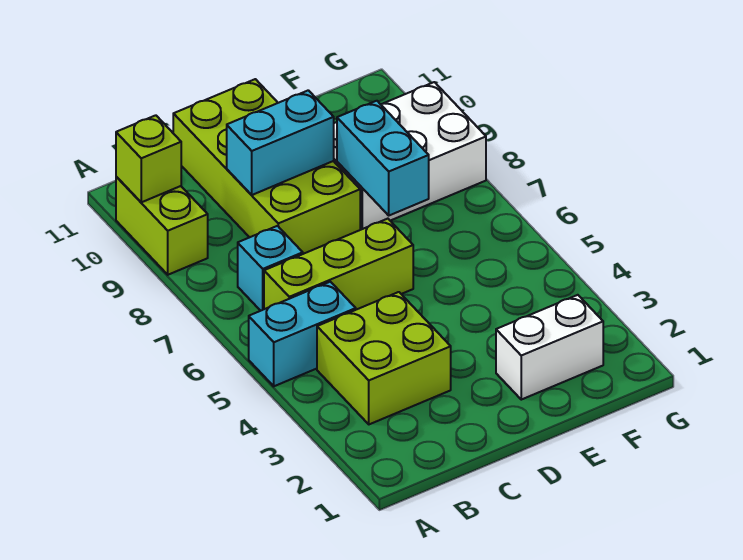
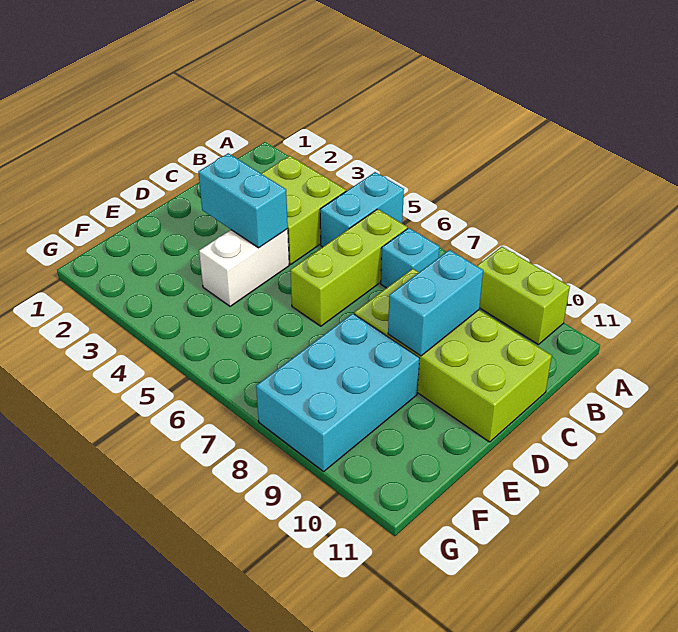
lime brick A10 level 2 -> none
white brick E2:F2 level 1 -> white brick D4:E4 level 1
cyan brick E7:E8 level 2 -> cyan brick D3:D4 level 2
white brick E8:G9 level 1 -> cyan brick E8:G9 level 1

